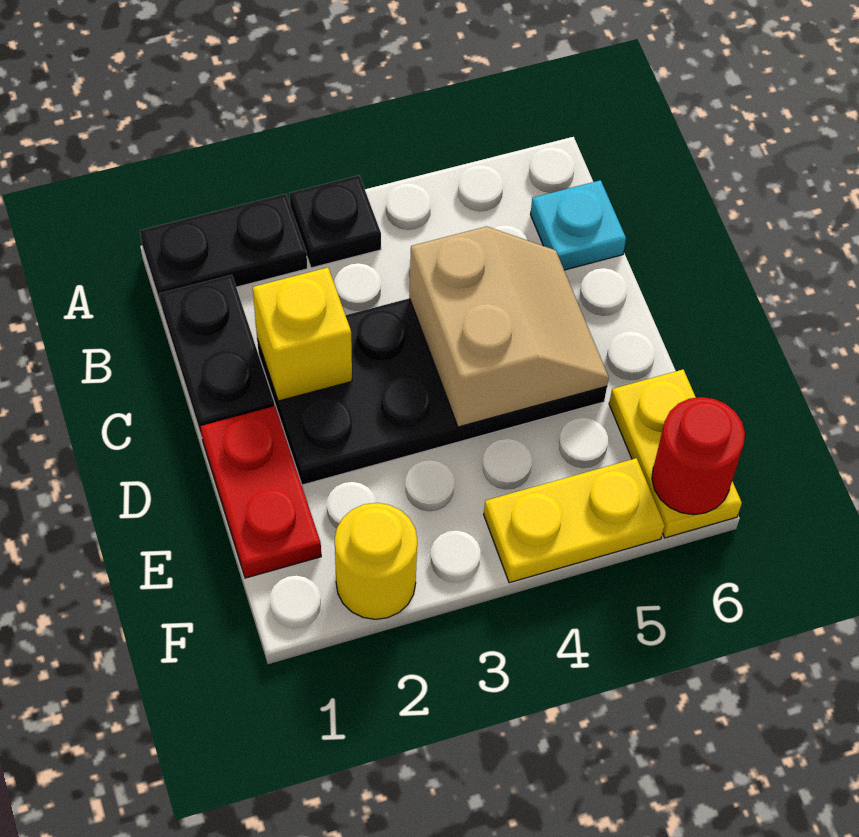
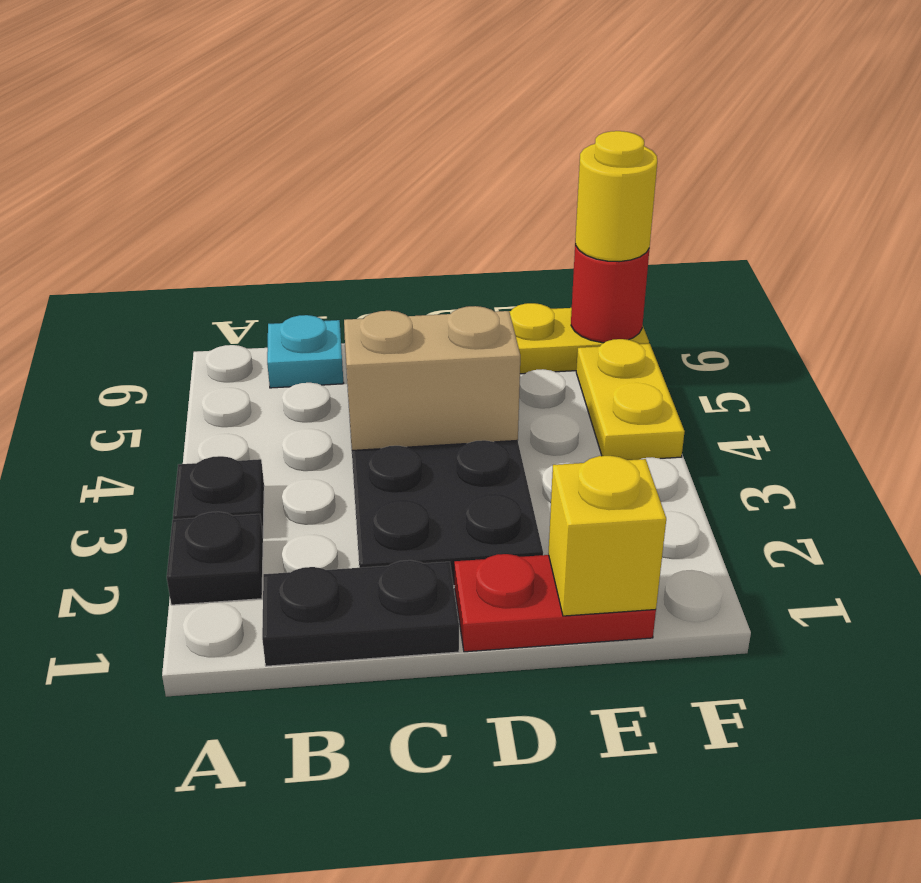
black plate A1:A2 level 1 -> black plate A2 level 1
yellow brick C2 level 2 -> yellow brick E1 level 2
yellow round brick F2 level 1 -> yellow round brick F6 level 3

